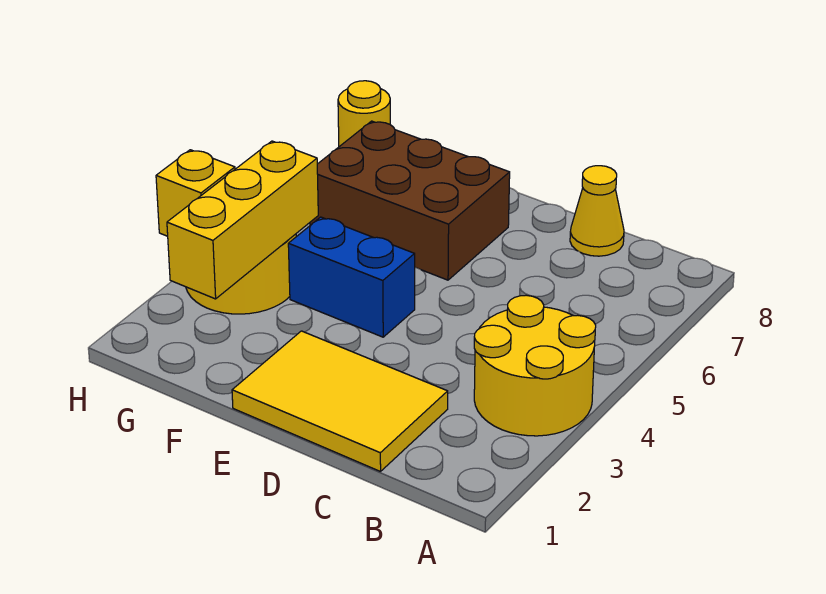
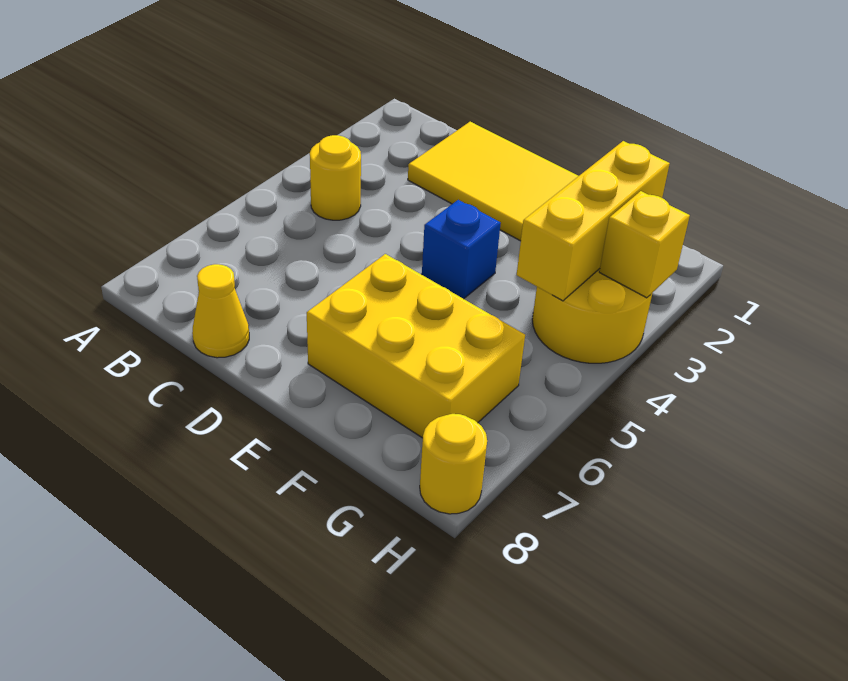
yellow round brick A3:B4 level 1 -> yellow round brick B4 level 1
blue brick E4:F4 level 1 -> blue brick E4 level 1
brown brick E6:G7 level 1 -> yellow brick E6:G7 level 1

